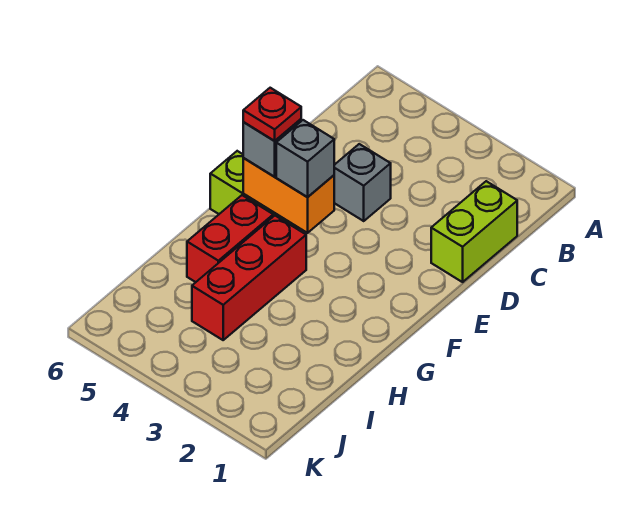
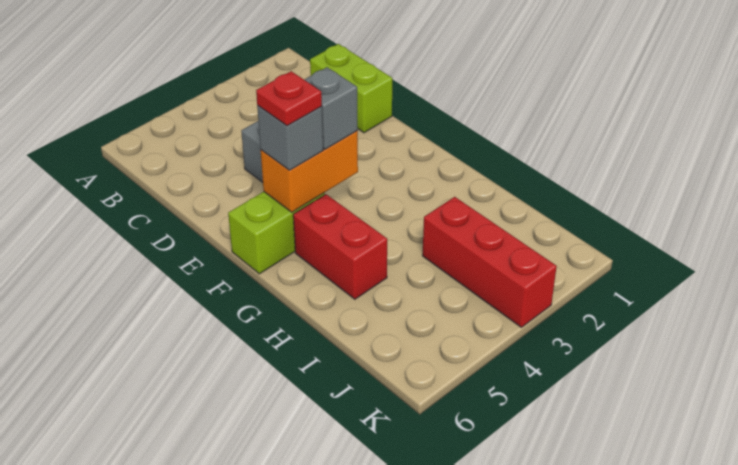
red brick G4:I4 level 1 -> red brick I3:K3 level 1

